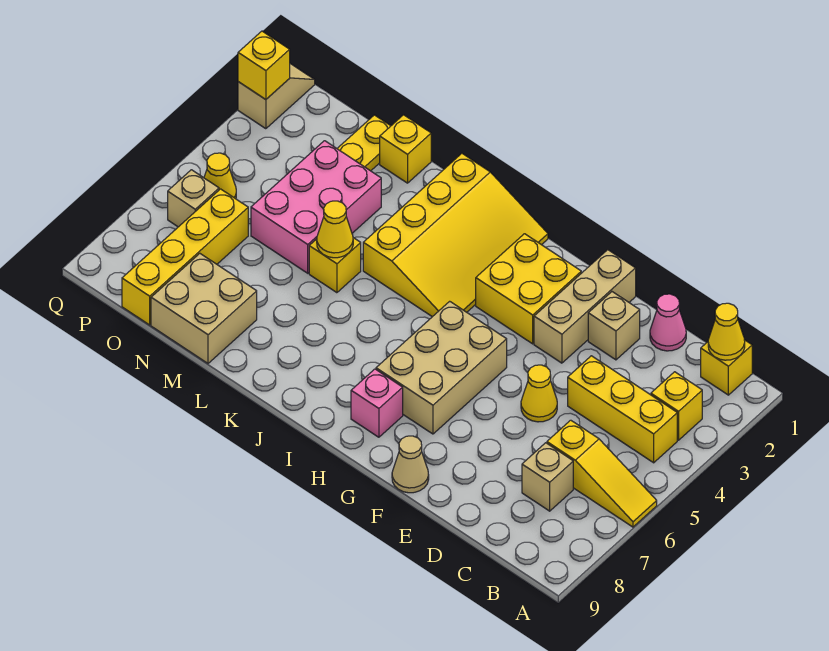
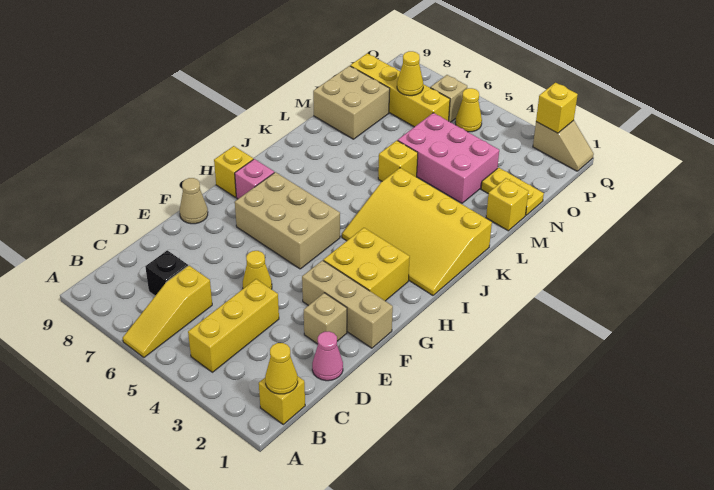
yellow brick B3 level 1 -> yellow brick H9 level 1
tan brick C7 level 1 -> black brick C7 level 1
yellow cone L5 level 2 -> yellow cone O7 level 2

